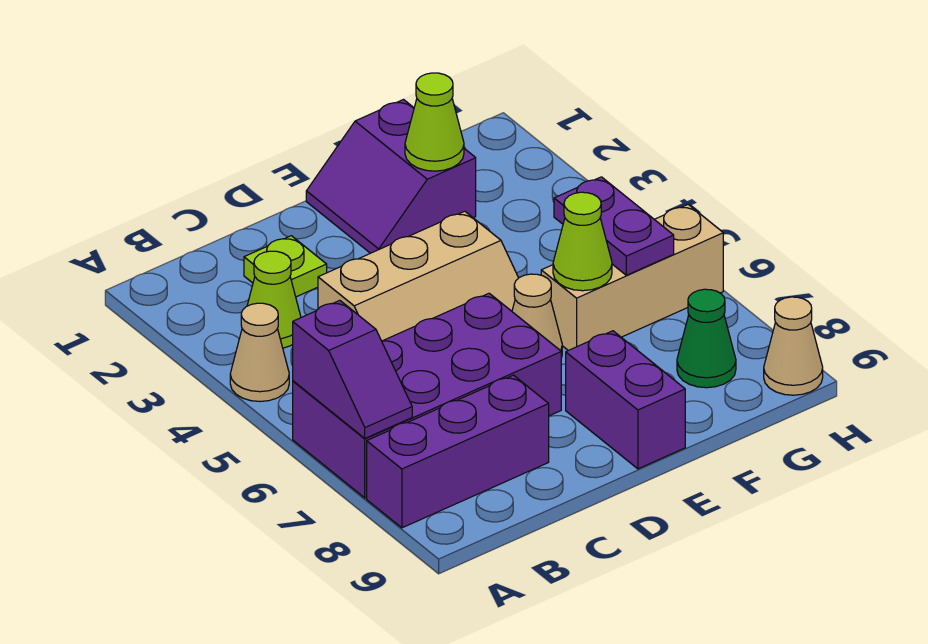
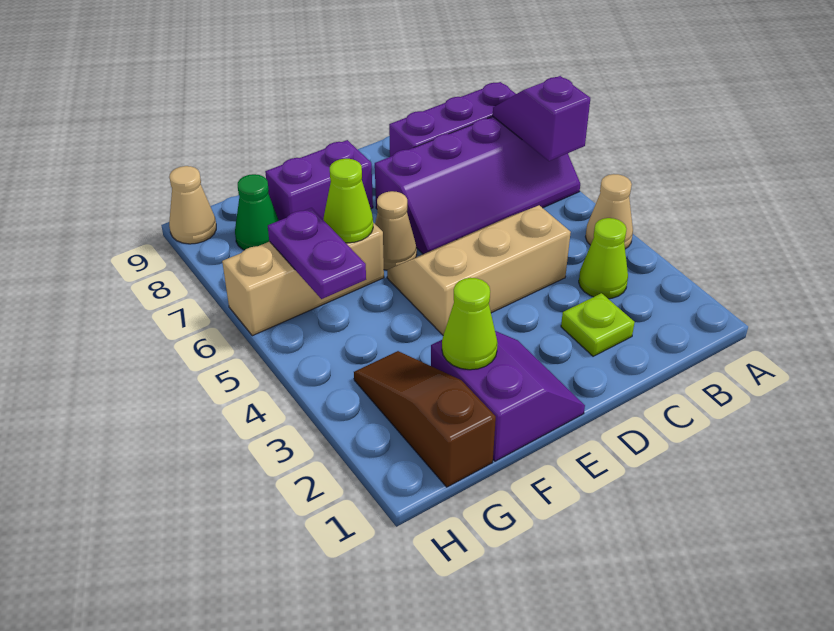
purple brick A6:D7 level 1 -> purple slope A6:D7 level 1 top 7
purple brick E8:E9 level 1 -> purple brick E8:F8 level 1
none -> brown slope G1:G3 level 1 top 1

